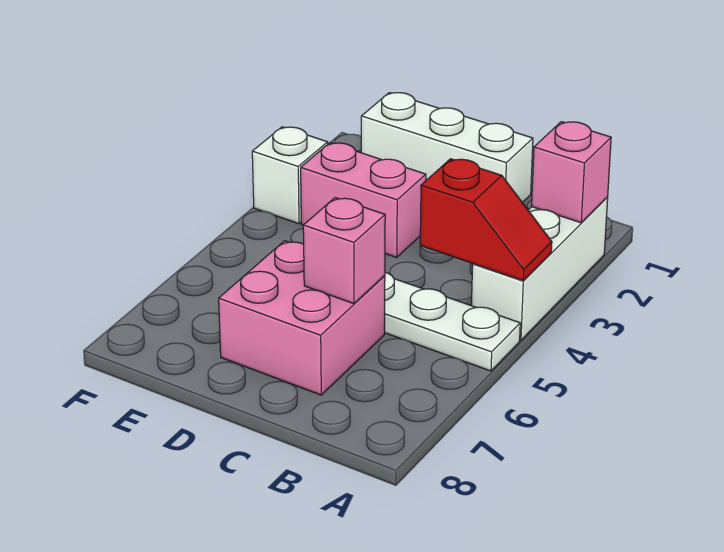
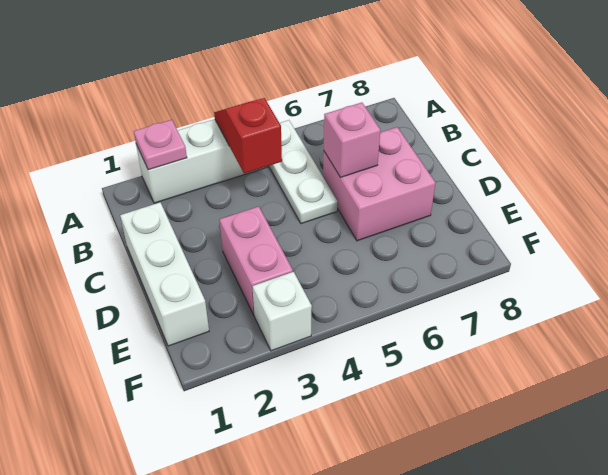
pink brick A2 level 2 -> pink plate A2 level 2

